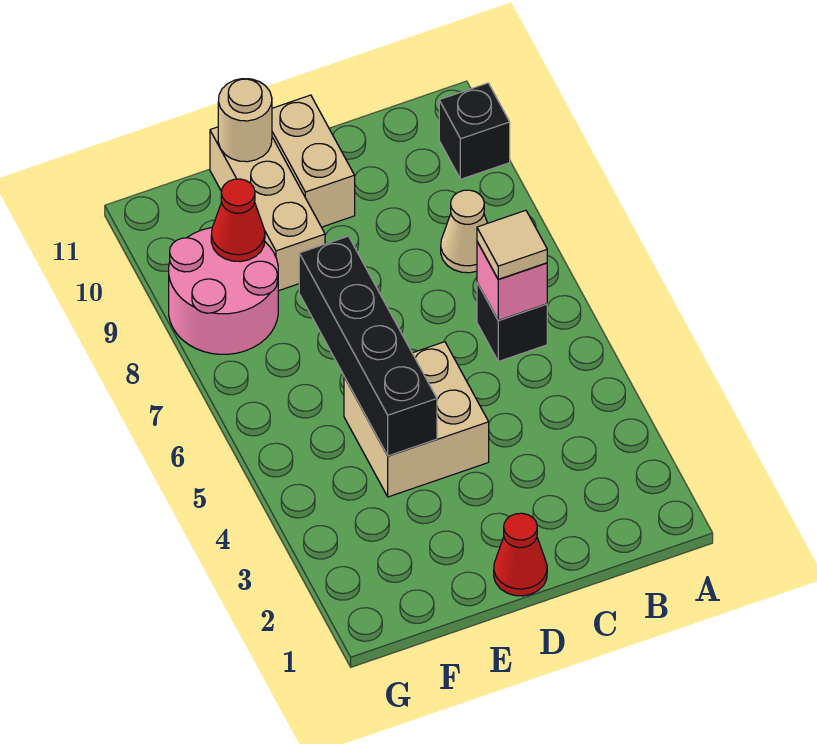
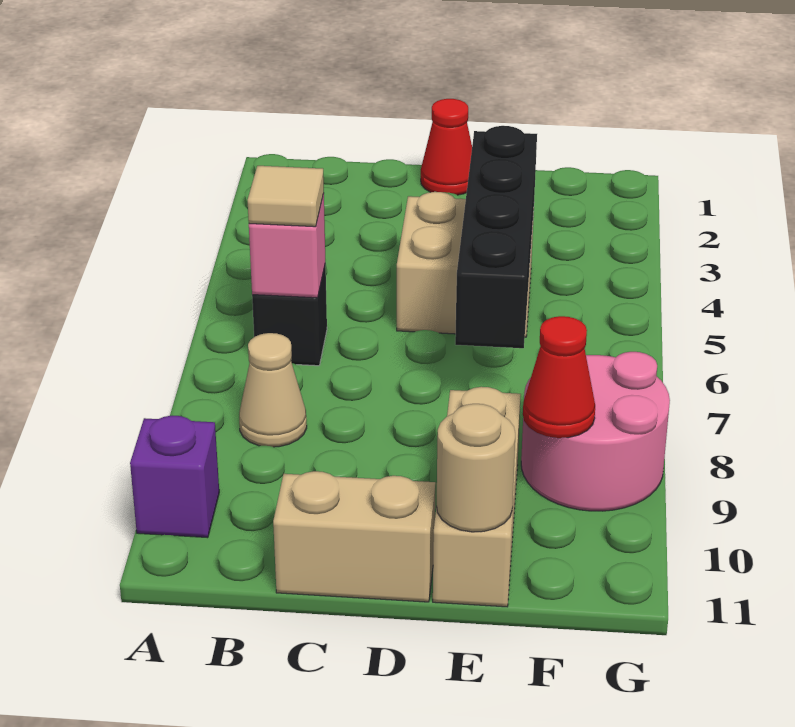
black brick A10 level 1 -> purple brick A10 level 1
tan brick D10:D11 level 1 -> tan brick C11:D11 level 1

